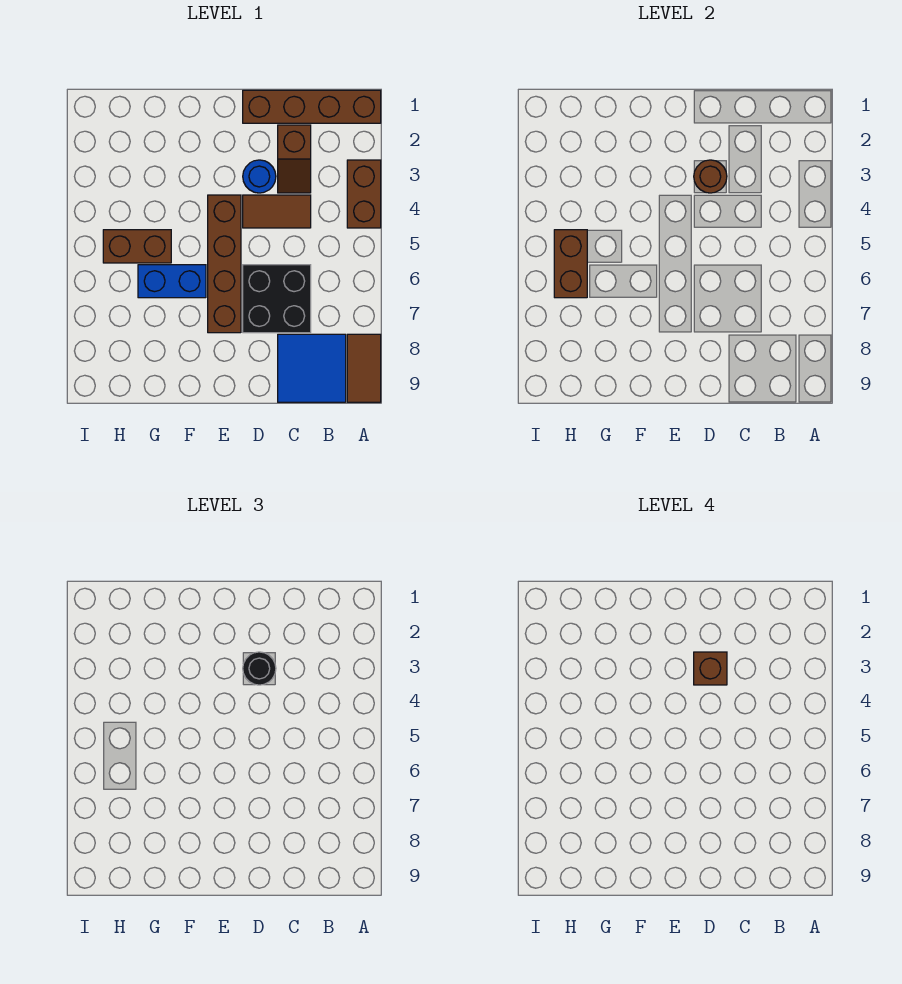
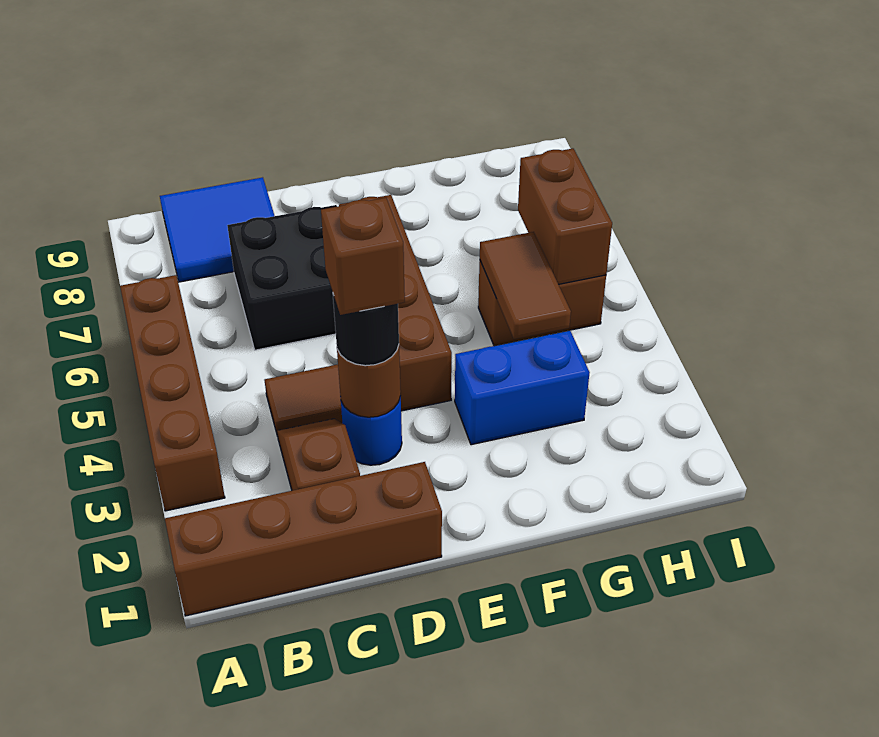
brown brick A3:A4 level 1 -> brown brick A3:A6 level 1
brown tile A8:A9 level 1 -> brown tile G4:G5 level 2
blue brick F6:G6 level 1 -> blue brick F3:G3 level 1

